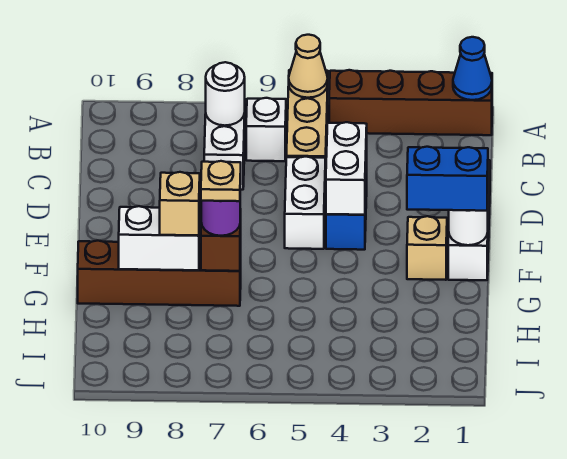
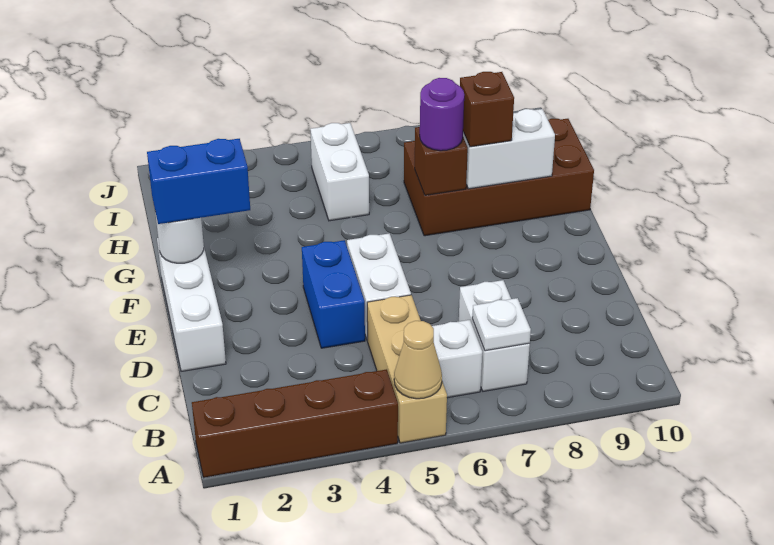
blue cone A1 level 2 -> none
white round brick B7 level 2 -> white plate B7 level 2
white brick D4:E4 level 2 -> white brick H5:I5 level 1
tan brick F2 level 1 -> none
brown brick G7:G10 level 1 -> brown brick G7:H10 level 1
tan plate G7 level 4 -> none
tan brick G8 level 3 -> brown brick G8 level 3

